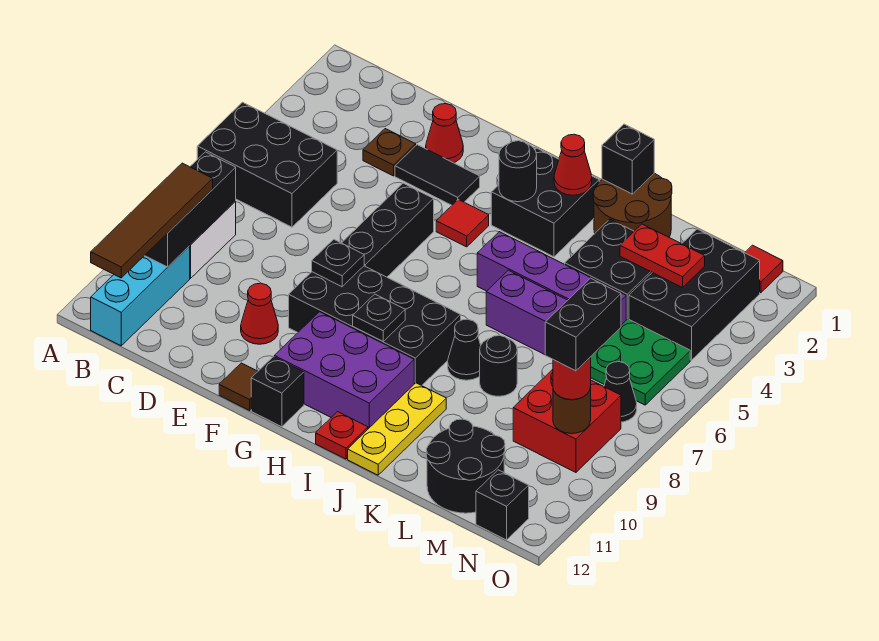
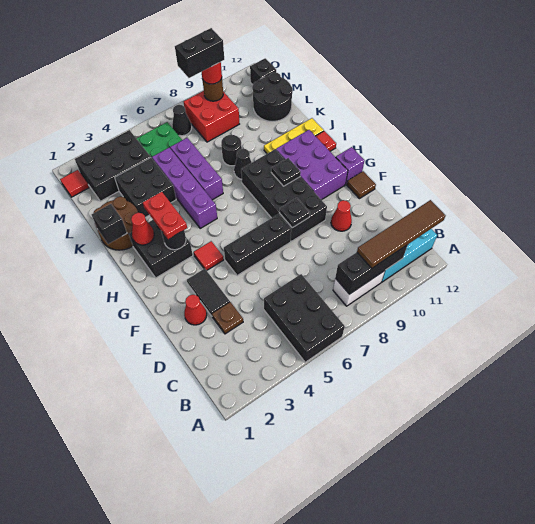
black brick G12 level 1 -> purple brick G12 level 1
red plate L3:M3 level 2 -> red plate H3:I3 level 3

